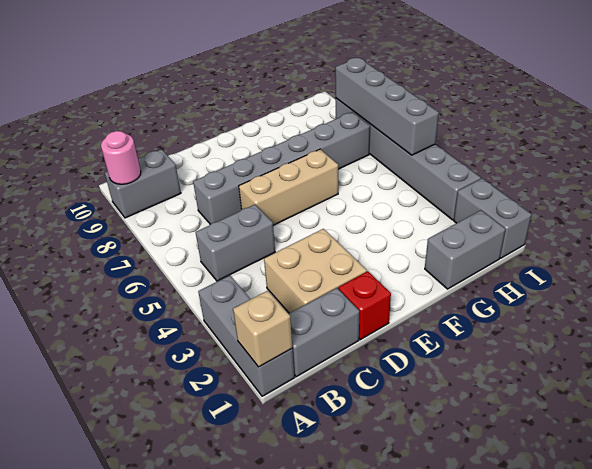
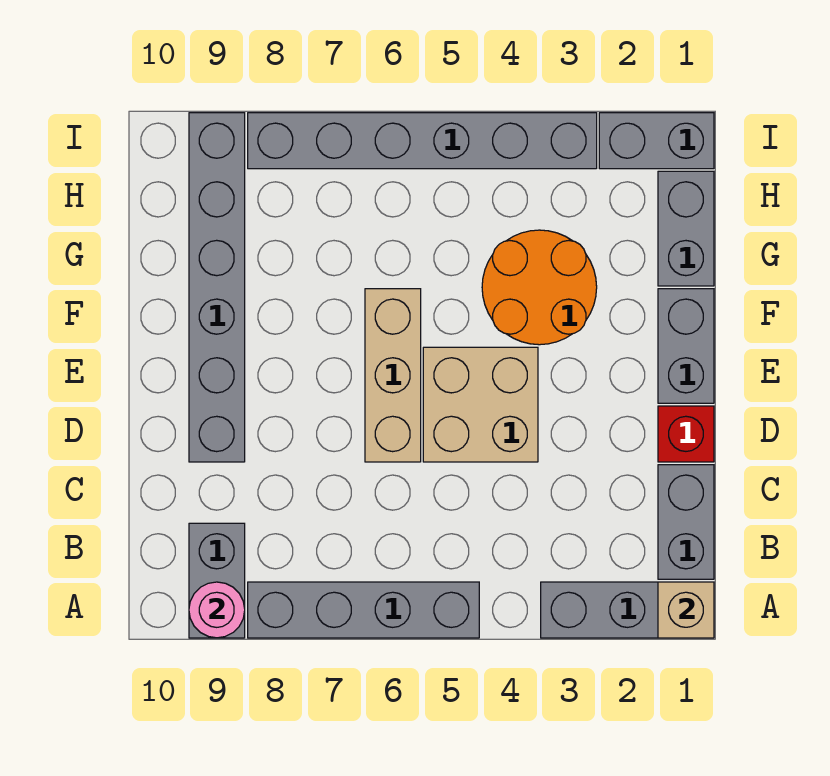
grey brick B5:C5 level 1 -> grey brick E1:F1 level 1
tan brick C2:D3 level 1 -> tan brick D4:E5 level 1
grey brick C7:H7 level 1 -> grey brick D9:I9 level 1
none -> orange round brick F3:G4 level 1
grey brick I5:I8 level 2 -> grey brick A5:A8 level 1

